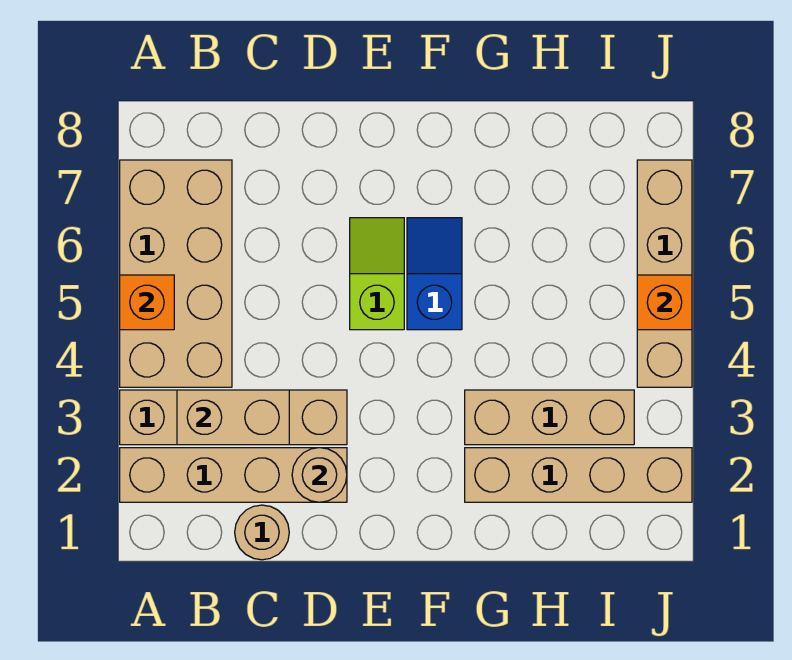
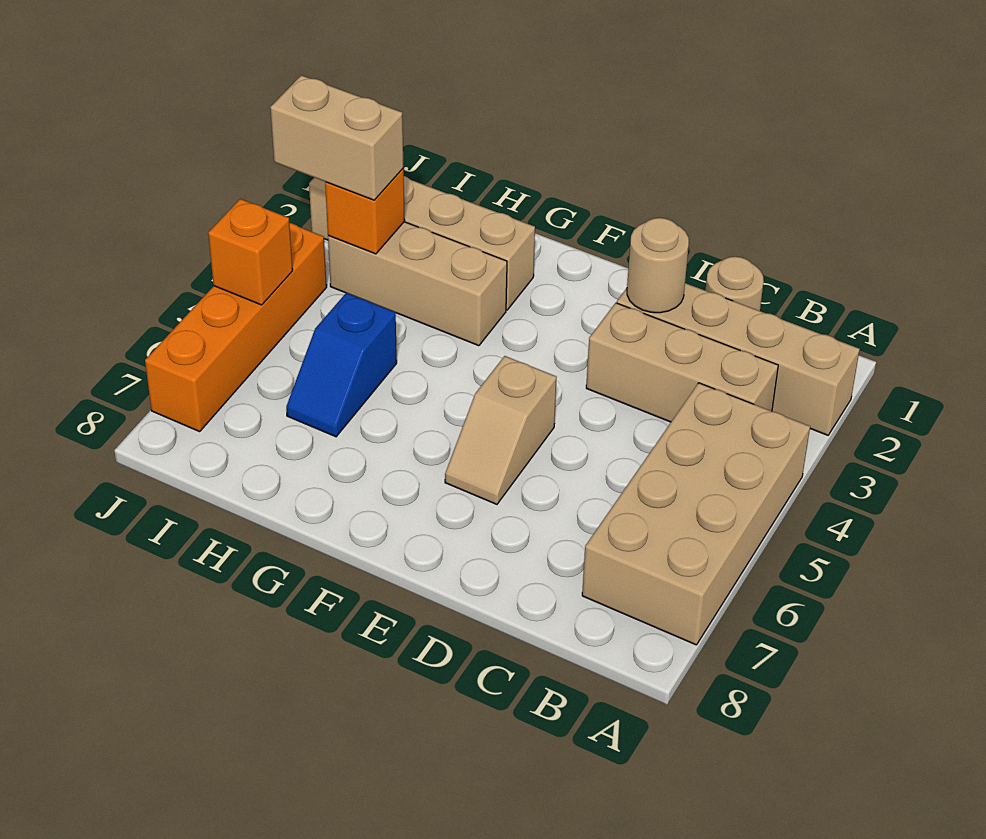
tan brick A3:D3 level 1 -> tan brick B3:D3 level 1
orange brick A5 level 2 -> orange brick I3 level 2
tan brick B3:C3 level 2 -> tan brick I3:J3 level 3
lime slope E5:E6 level 1 top 5 -> tan slope E5:E6 level 1 top 5
blue slope F5:F6 level 1 top 5 -> blue slope H5:H6 level 1 top 5
tan brick J4:J7 level 1 -> orange brick J4:J7 level 1

